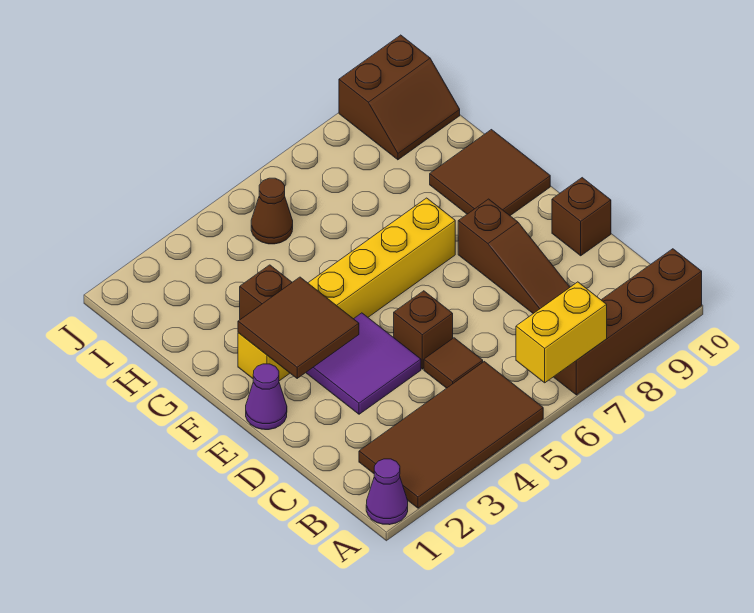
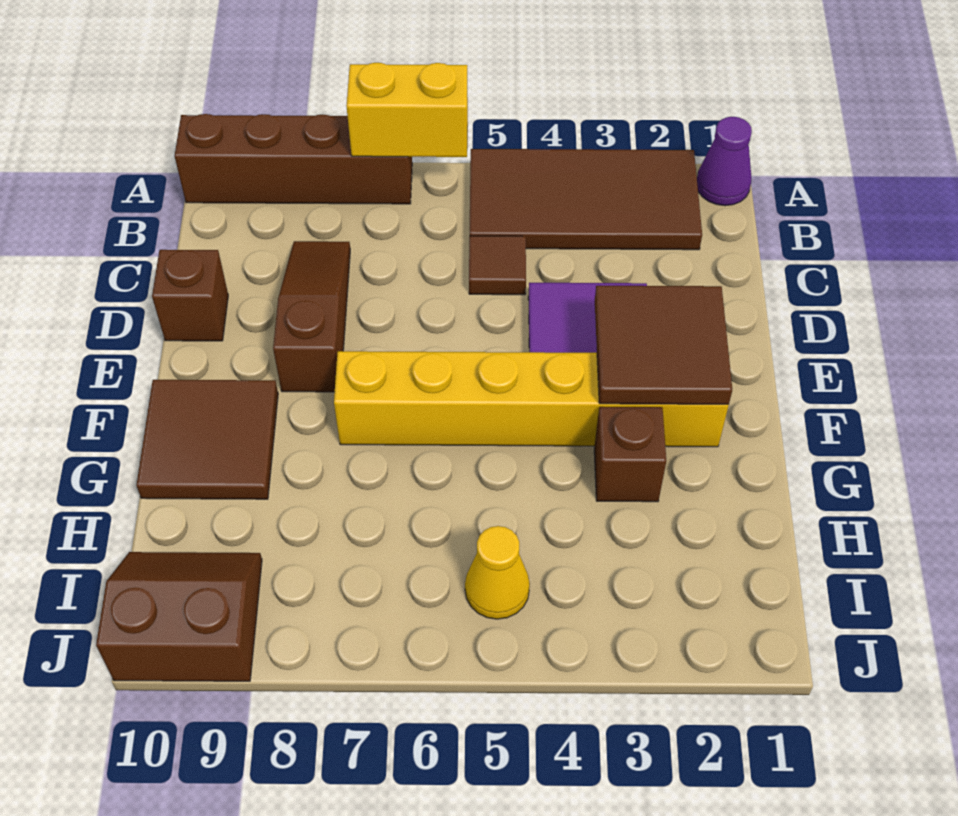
brown brick D5 level 1 -> none
purple cone E1 level 1 -> none
brown cone I5 level 1 -> yellow cone I5 level 1

